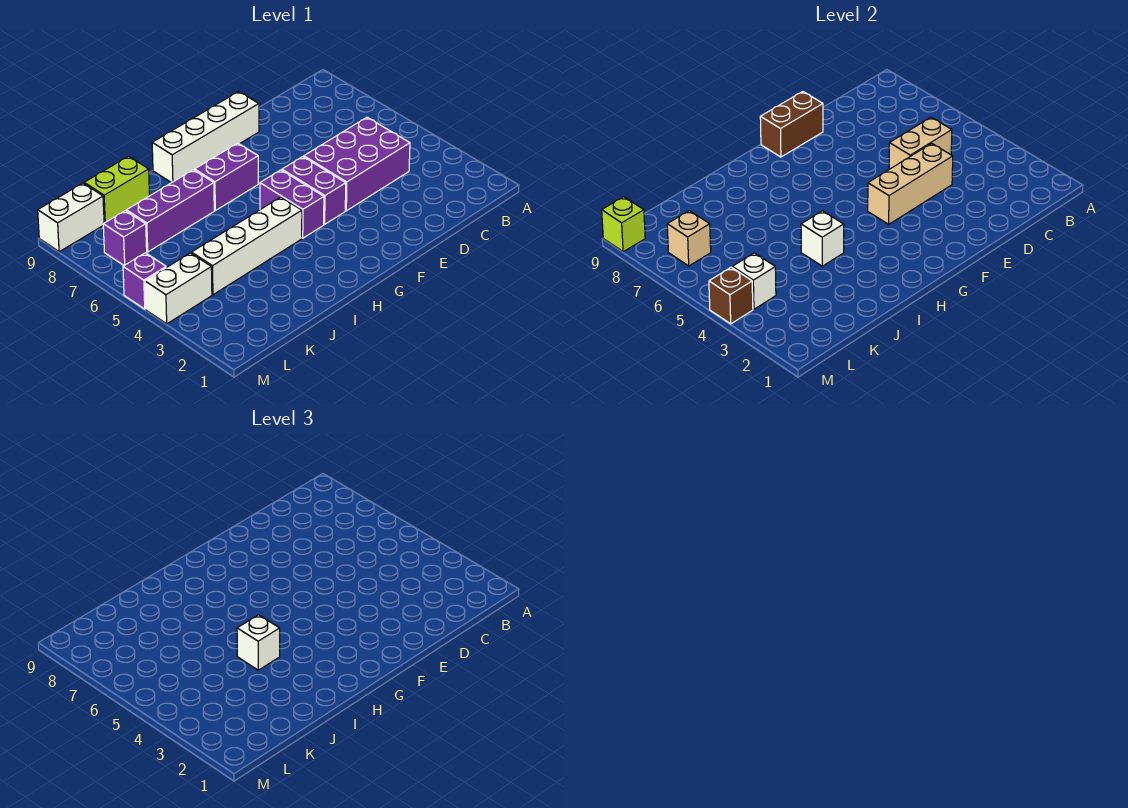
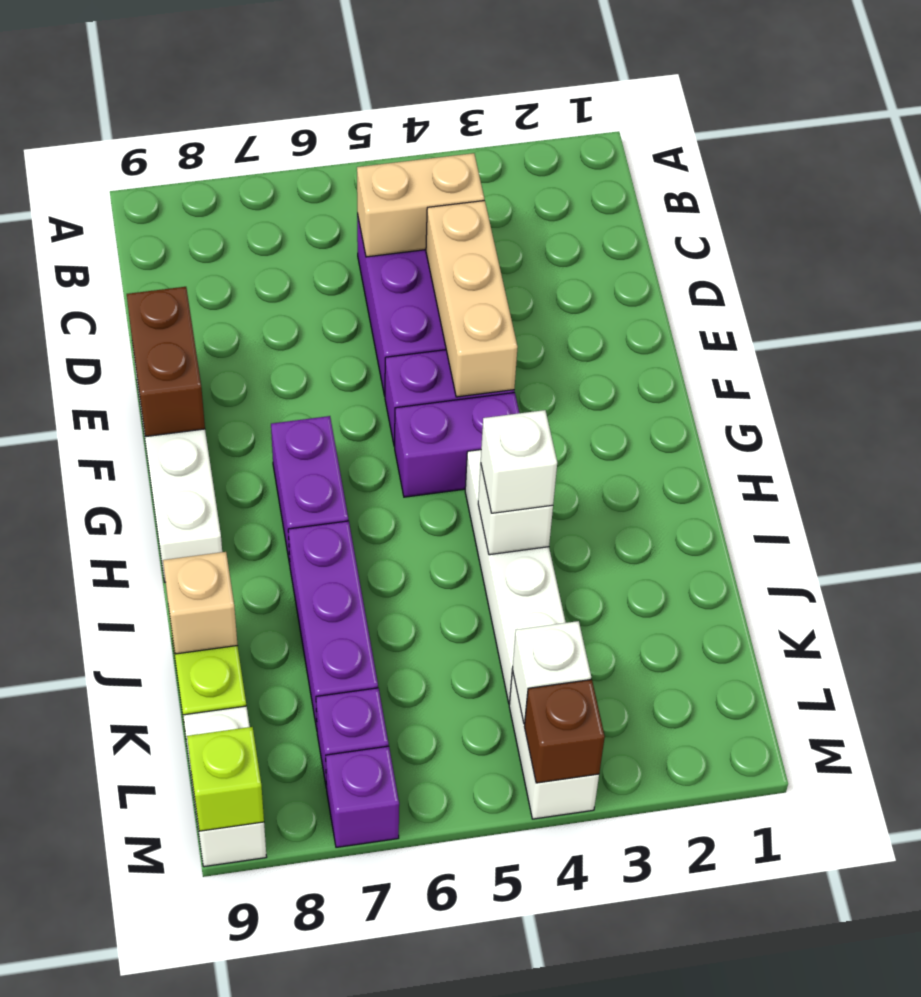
tan brick C5:D5 level 2 -> tan brick C4:C5 level 2
tan brick L7 level 2 -> tan brick J9 level 2
purple brick M5 level 1 -> purple brick M7 level 1

